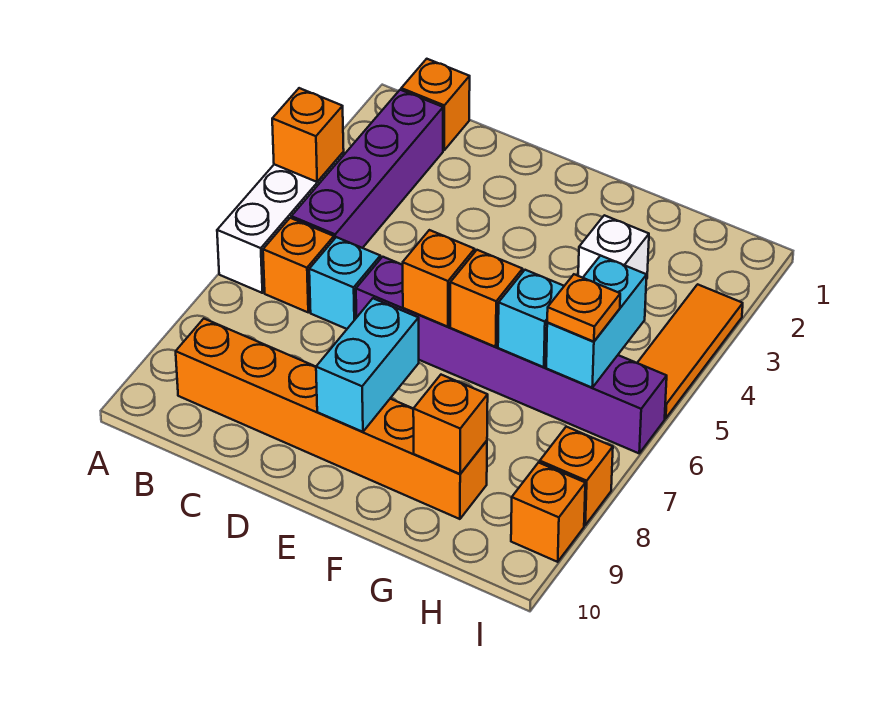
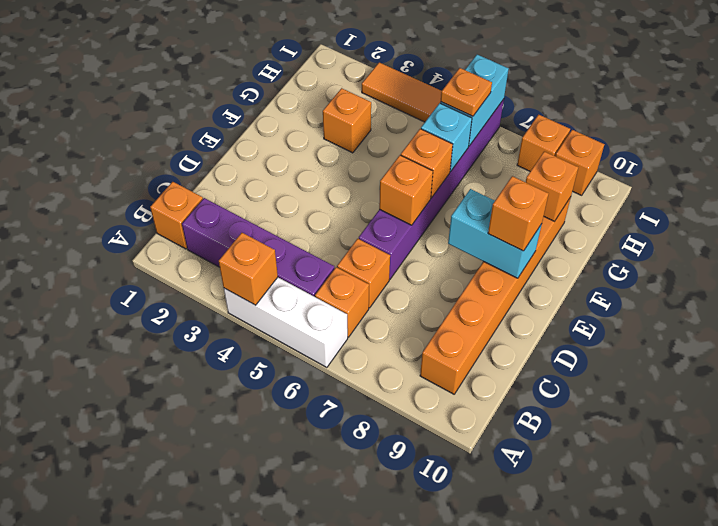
cyan brick C6 level 1 -> orange brick C6 level 1
none -> orange brick E9 level 3
white brick G3 level 1 -> orange brick G3 level 1
cyan brick H5:H6 level 2 -> cyan brick H6:I6 level 2

